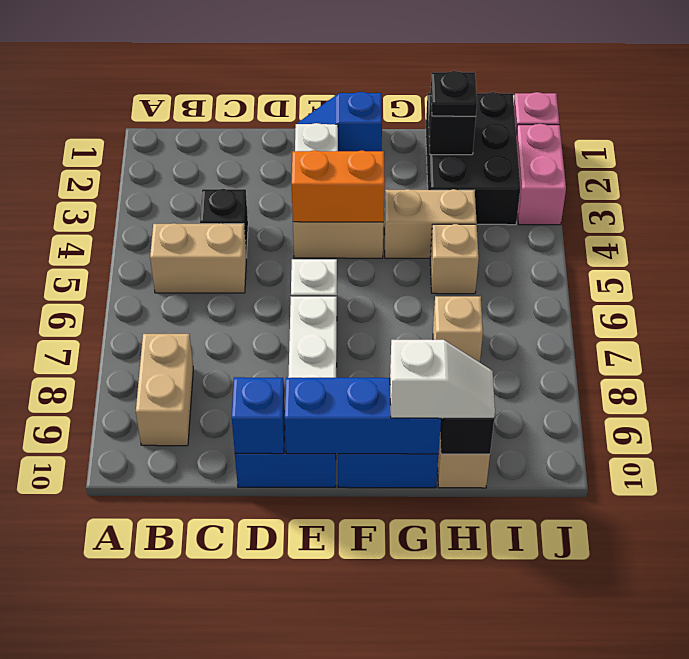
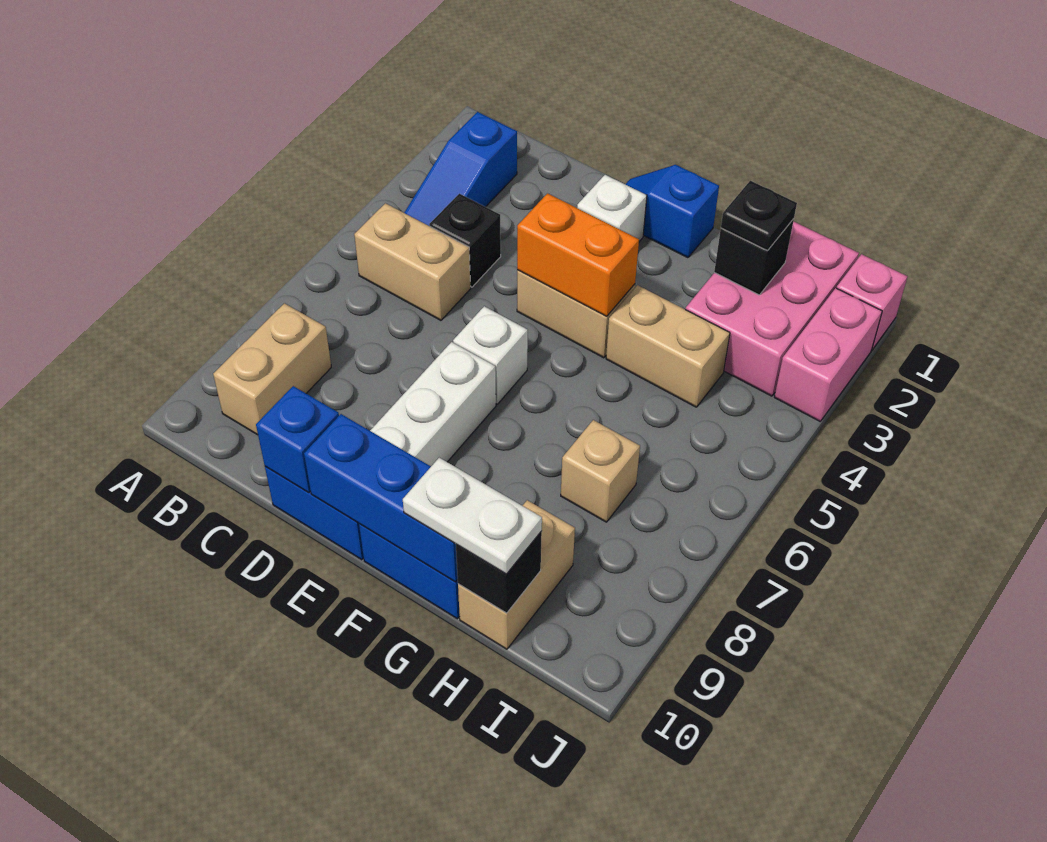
none -> blue slope B2:B4 level 1 top 2
white slope G10:H10 level 3 top G -> white plate G10:H10 level 3
black brick H1:I3 level 1 -> pink brick H1:I3 level 1
tan brick H5 level 1 -> none

